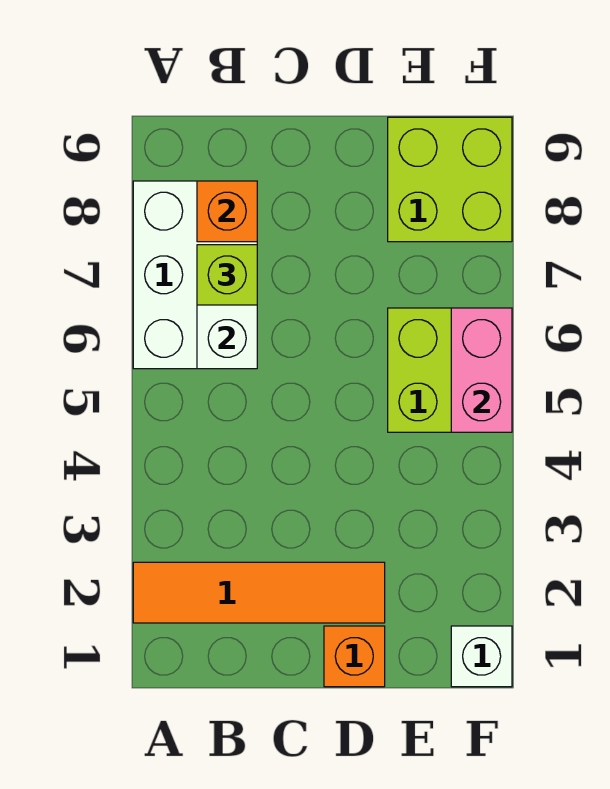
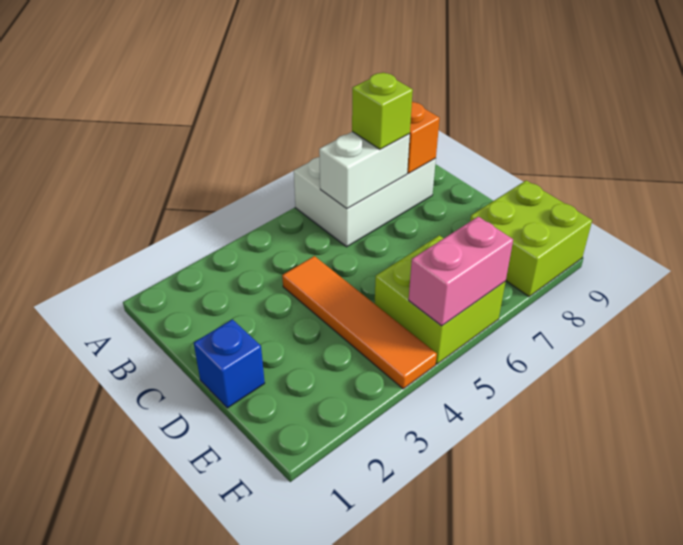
orange tile A2:D2 level 1 -> orange tile C4:F4 level 1
orange brick D1 level 1 -> blue brick D1 level 1
white brick F1 level 1 -> none

